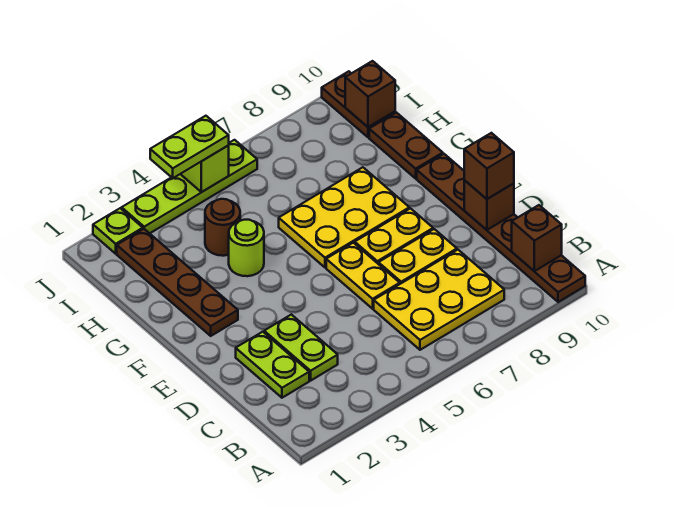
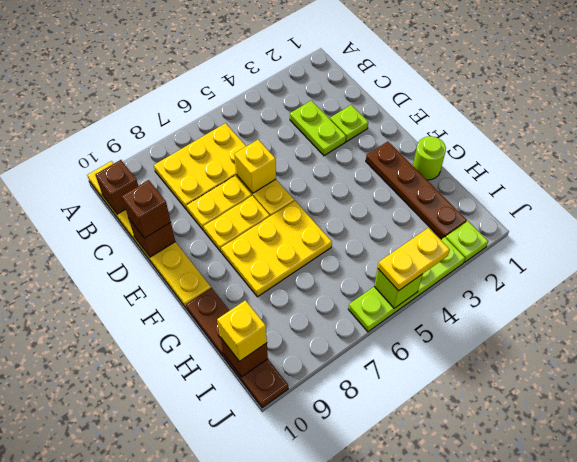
brown plate A10:F10 level 1 -> yellow plate A10:F10 level 1
lime plate C2:D2 level 1 -> lime plate D2 level 1
none -> yellow brick D6 level 2
lime round brick G4 level 1 -> lime round brick G1 level 1
brown round brick H4 level 1 -> none
none -> yellow brick I10 level 3
lime plate J4:J5 level 3 -> yellow plate J4:J5 level 3

